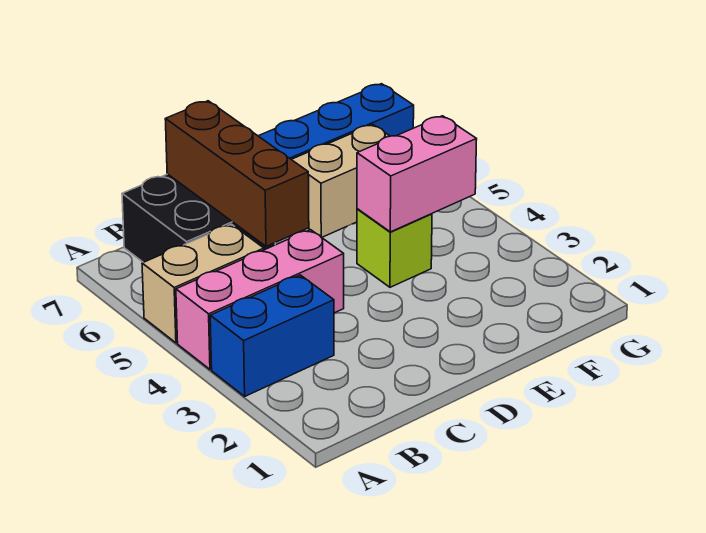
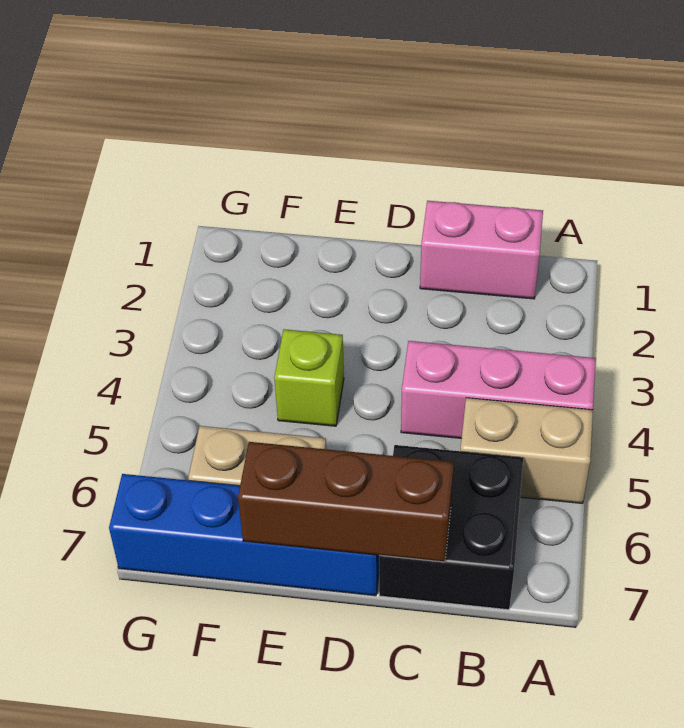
blue brick A3:B3 level 1 -> none
brown brick C5:C7 level 2 -> brown brick C7:E7 level 2
pink brick E4:F4 level 2 -> pink brick B1:C1 level 1

